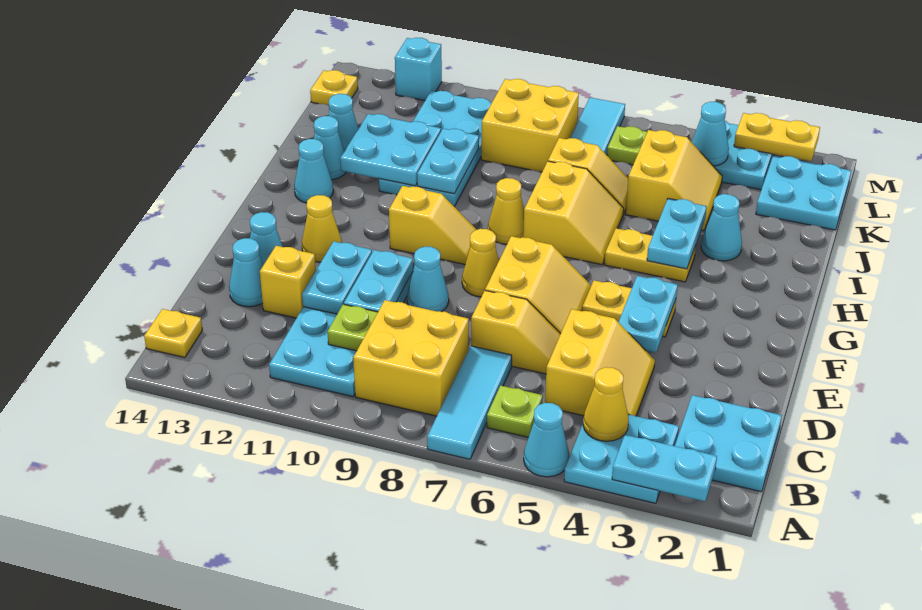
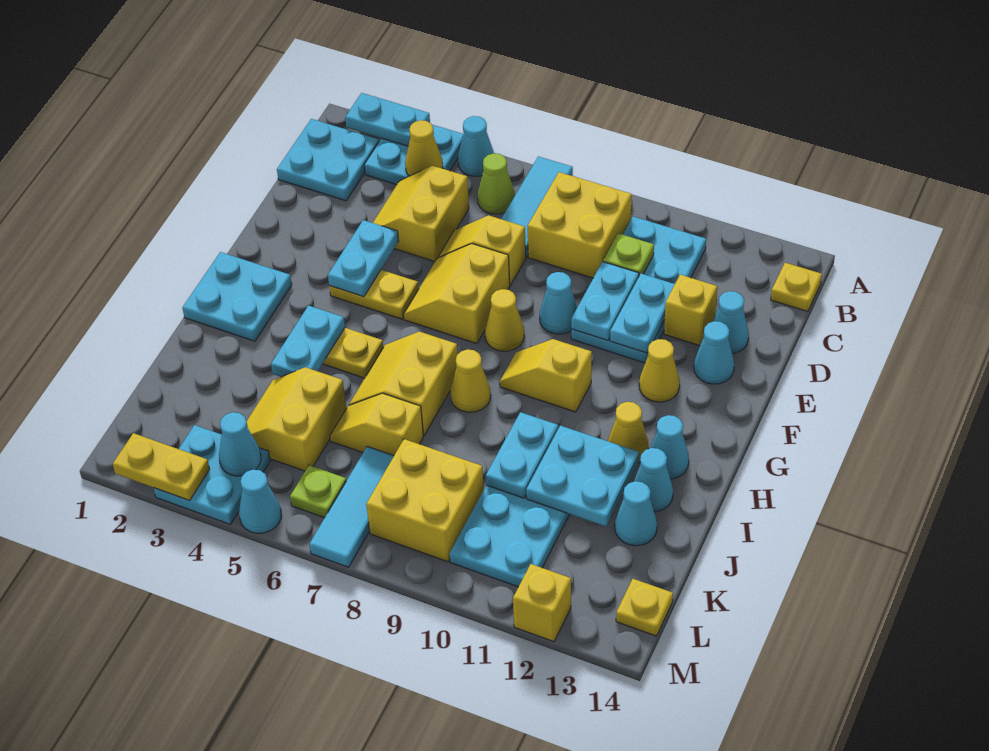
lime plate B6 level 1 -> lime cone B6 level 1
none -> yellow cone H12 level 1
cyan cone I3 level 1 -> cyan cone M5 level 1
cyan plate K1:L2 level 1 -> cyan plate G1:H2 level 1
cyan brick M12 level 1 -> yellow brick M12 level 1

